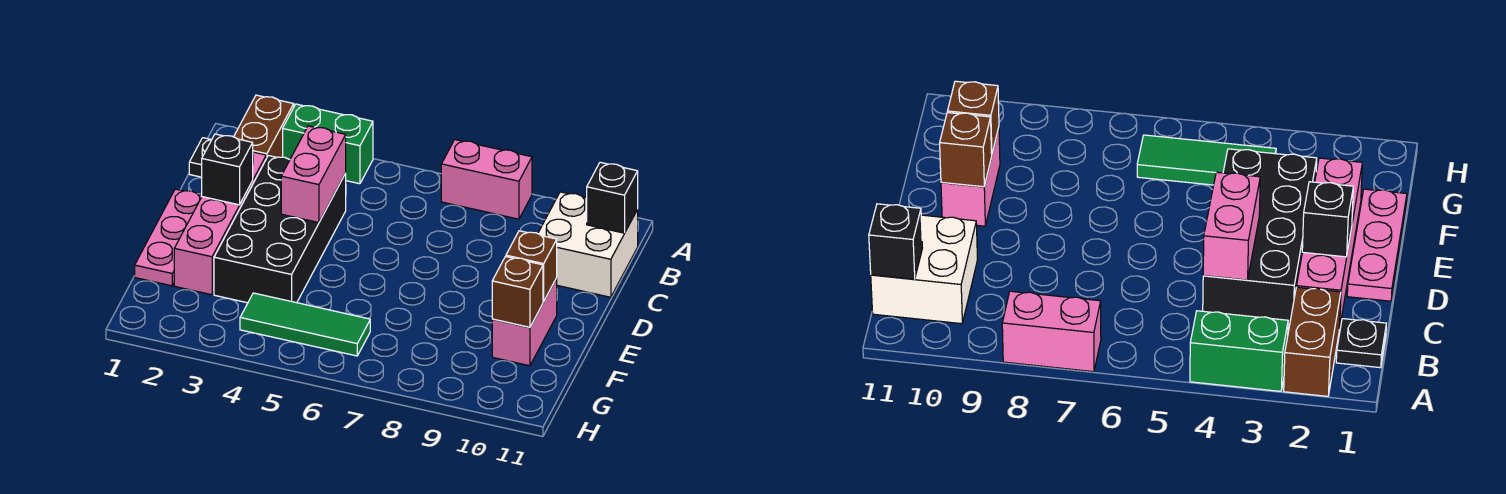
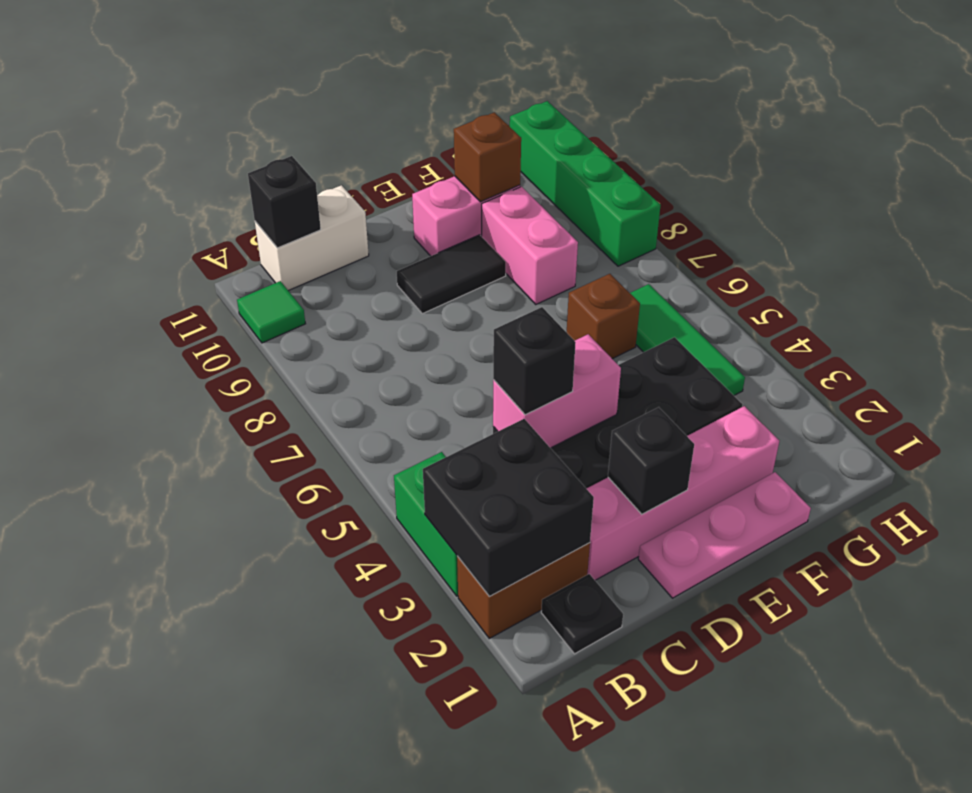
none -> black brick A2:B3 level 2
pink brick A7:A8 level 1 -> pink brick F8:F9 level 1
none -> green tile A10 level 1
white brick B10:C11 level 1 -> white brick B11:C11 level 1
none -> black brick C4 level 3
none -> black tile D9:E9 level 1
brown brick E10 level 2 -> brown brick F6 level 1
none -> green brick H8:H11 level 1

